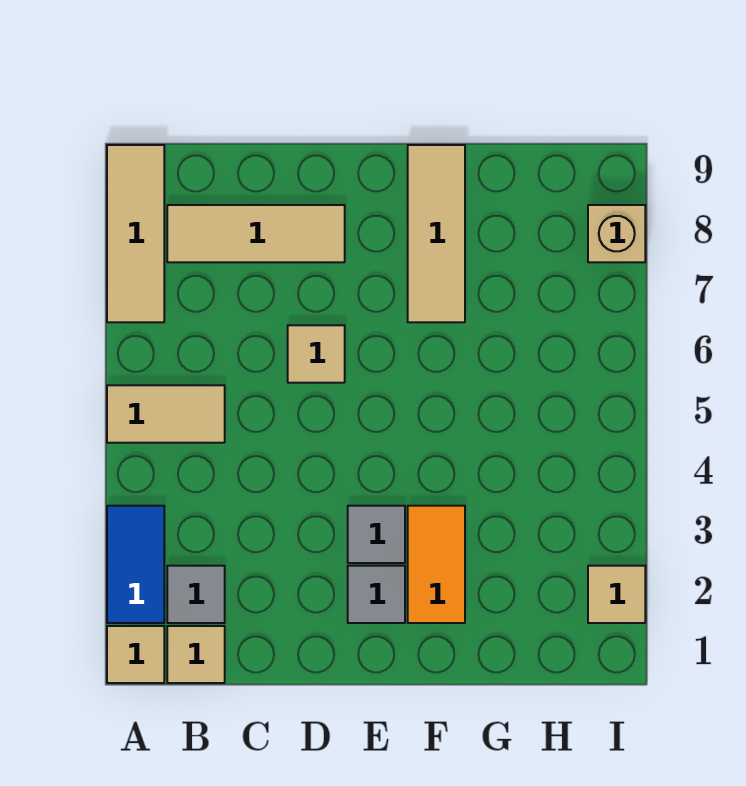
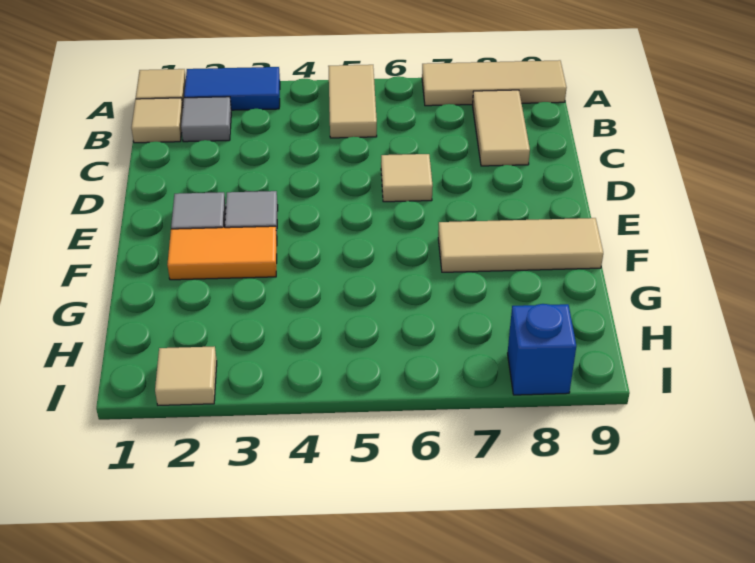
tan tile B8:D8 level 1 -> tan tile B8:C8 level 1
tan brick I8 level 1 -> blue brick I8 level 1

